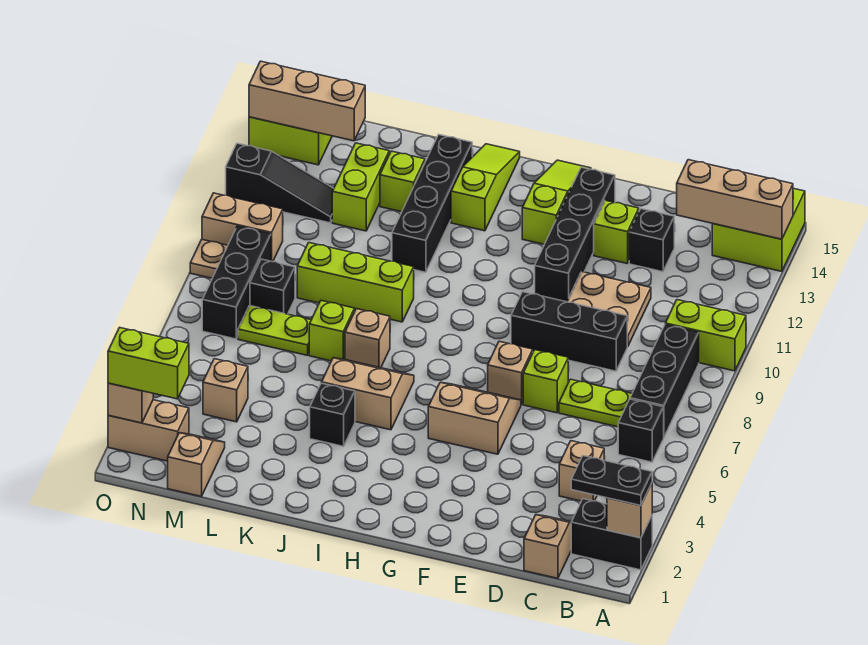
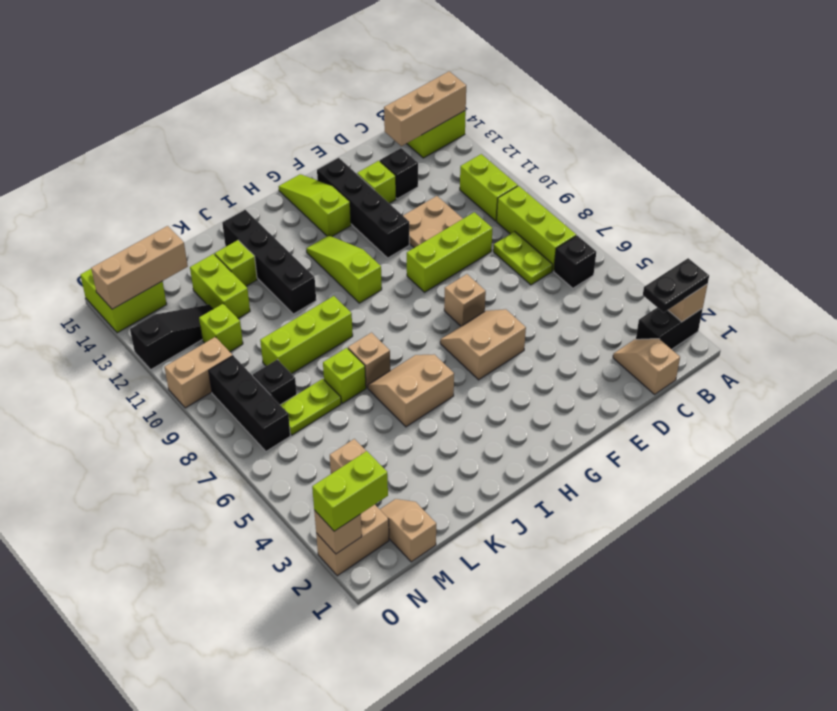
lime brick A10:B10 level 1 -> lime brick B10:B11 level 1
black brick B7:B9 level 1 -> lime brick B7:B9 level 1
tan brick C4 level 1 -> none
lime plate C7:D7 level 1 -> lime plate C7:C8 level 1
black brick D9:F9 level 1 -> lime brick D9:F9 level 1
lime brick E7 level 1 -> lime brick M11 level 1
lime slope I13:I15 level 1 top 13 -> lime slope H10:H12 level 1 top 10
black brick J4 level 1 -> none
tan plate O9 level 1 -> none

